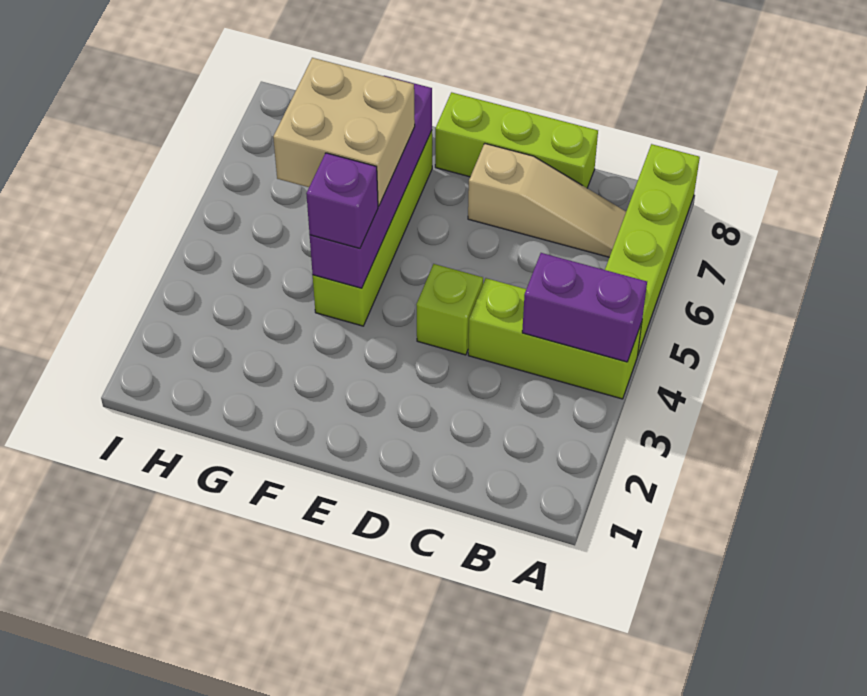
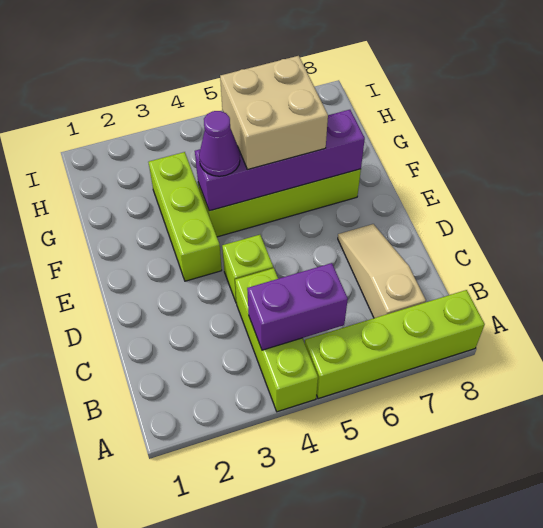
purple brick A4:B4 level 2 -> purple brick B4:B5 level 2
tan slope B7:D7 level 1 top D -> tan slope B7:D7 level 1 top B
lime brick C8:E8 level 1 -> lime brick E3:G3 level 1
purple brick F4 level 3 -> purple cone F4 level 3

